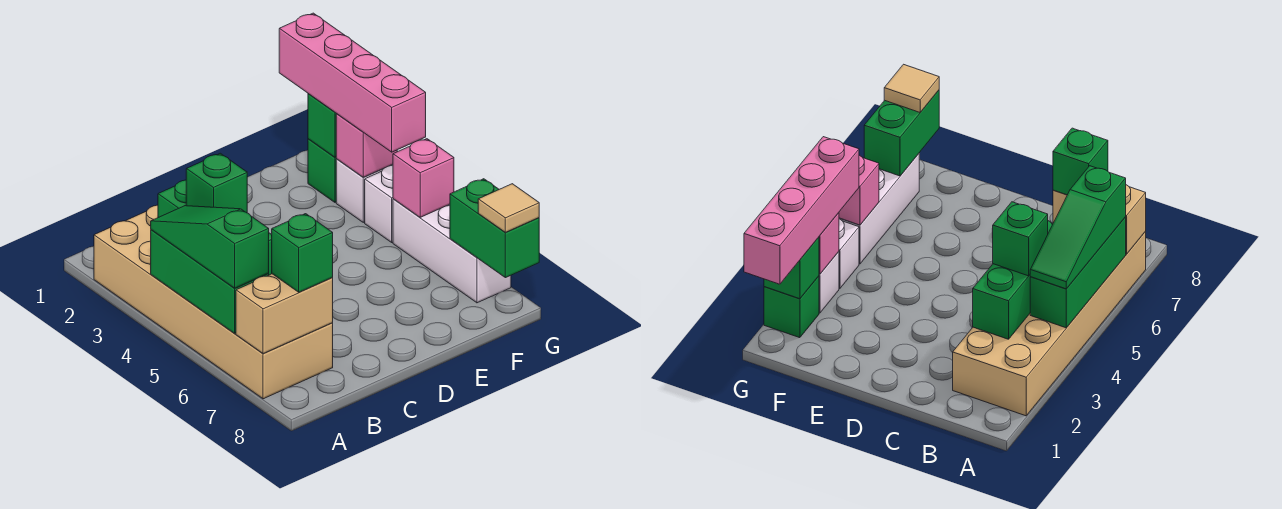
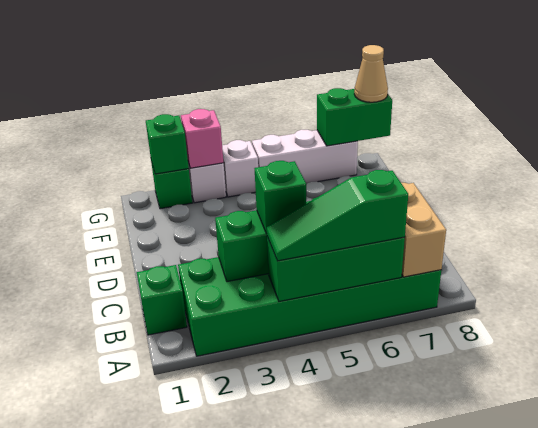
tan brick A2:B7 level 1 -> green brick A2:B7 level 1
green brick B7 level 3 -> green brick B1 level 1
pink brick G1:G4 level 3 -> none
pink brick G5 level 2 -> none
tan tile G8 level 3 -> tan cone G8 level 3

